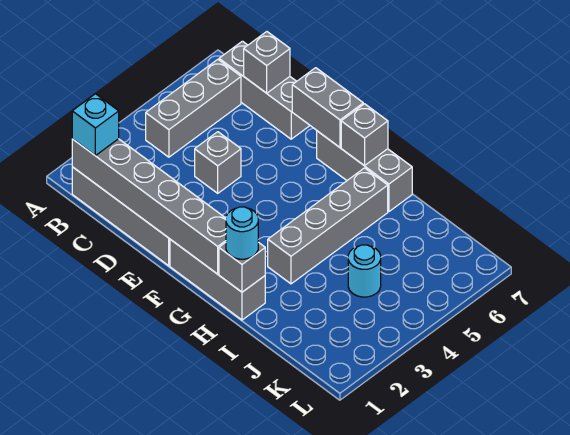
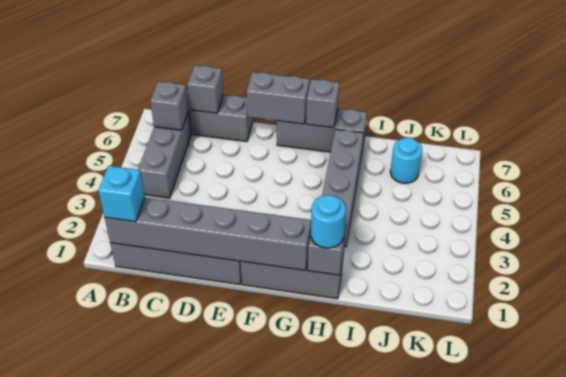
grey brick D4 level 1 -> grey brick B6 level 2
cyan round brick J4 level 1 -> cyan round brick J6 level 1

